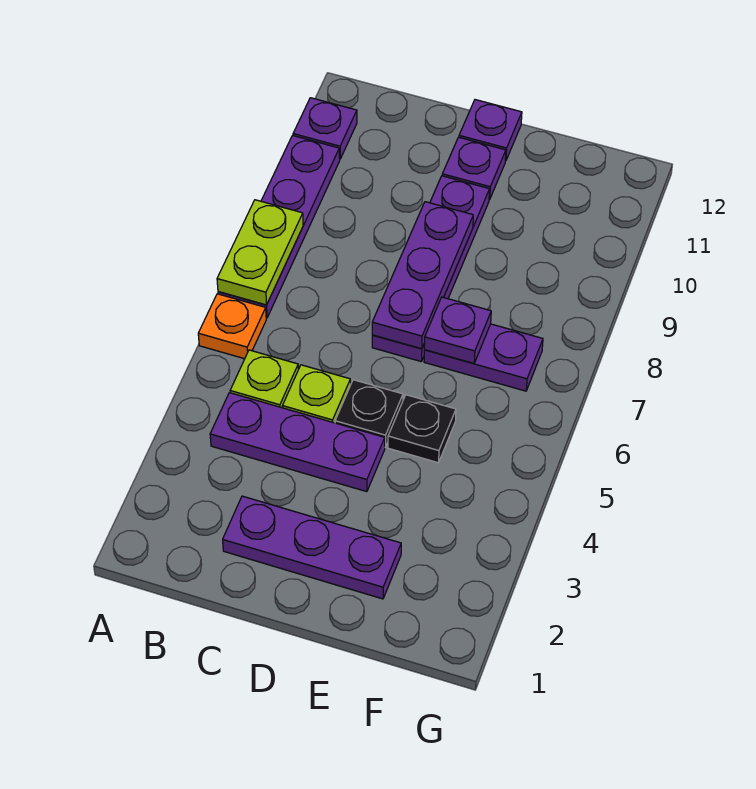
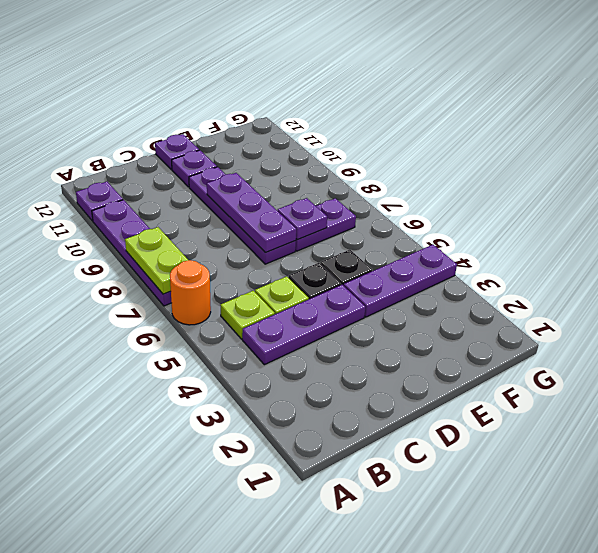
orange plate A6 level 1 -> orange round brick A6 level 1
purple plate C2:E2 level 1 -> purple plate E4:G4 level 1

